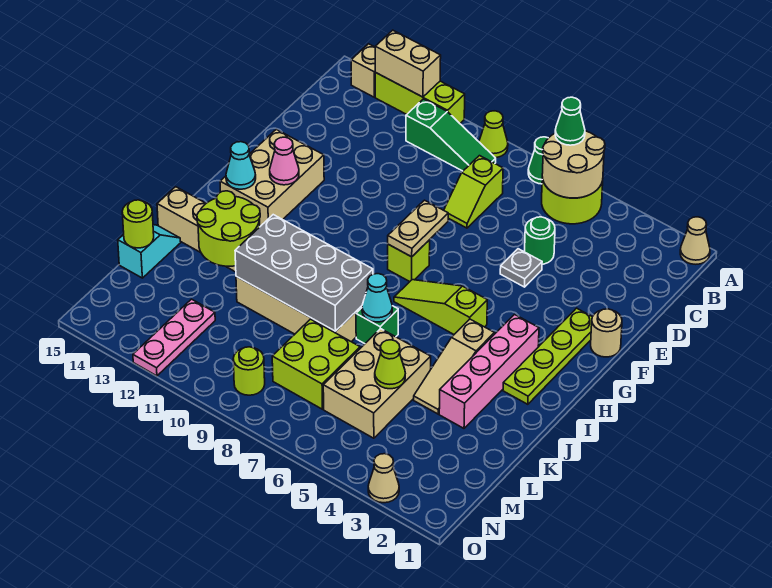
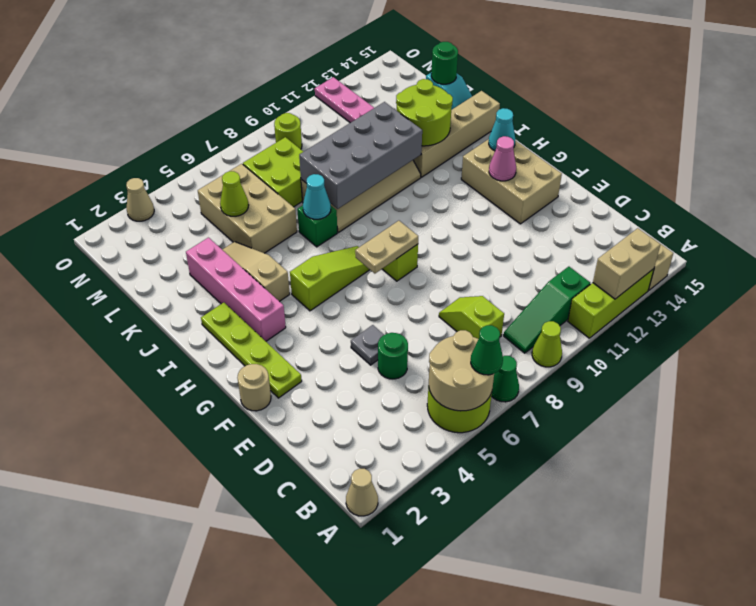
tan plate F8:G8 level 2 -> tan plate G7:G8 level 2
lime round brick L15 level 2 -> green round brick L15 level 2

